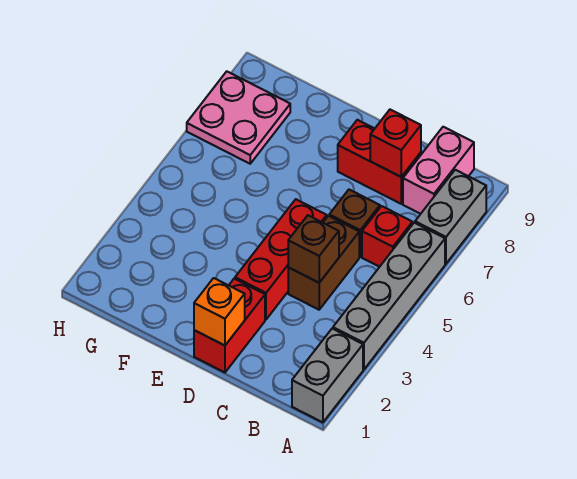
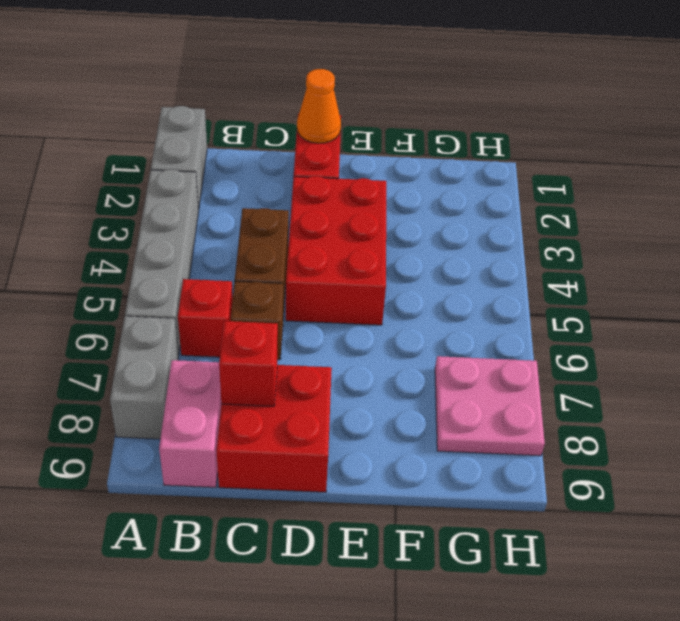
brown brick C4 level 2 -> none
red brick C8:D8 level 1 -> red brick C8:D9 level 1
orange brick D1 level 2 -> orange cone D1 level 2
red brick D3:D5 level 1 -> red brick D3:E5 level 1

